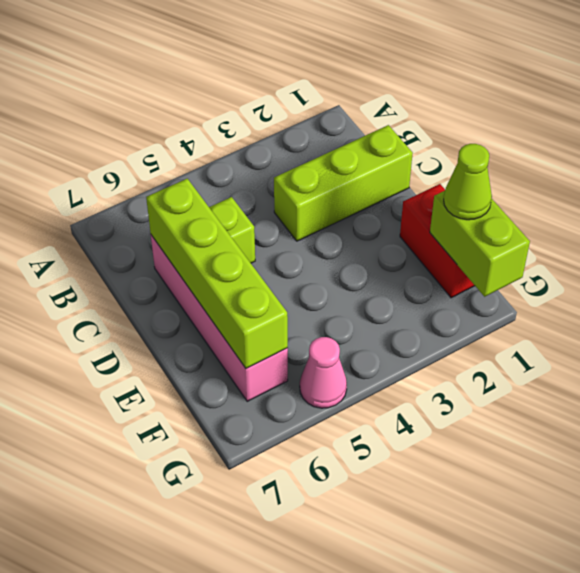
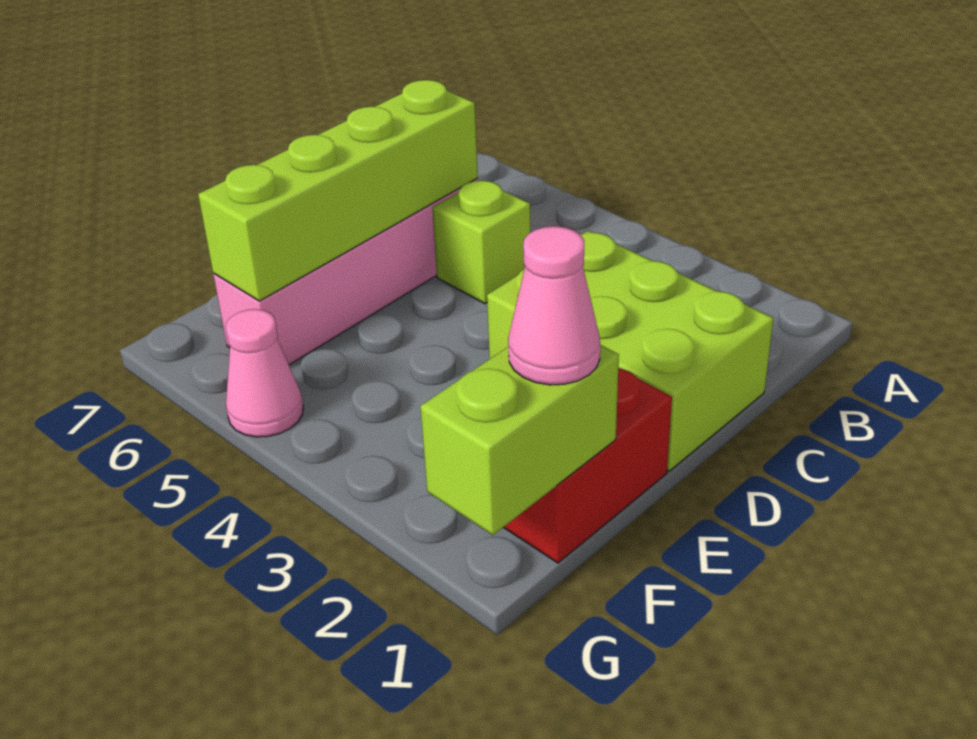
lime brick C1:C3 level 1 -> lime brick C1:D3 level 1
lime cone F1 level 3 -> pink cone F1 level 3

